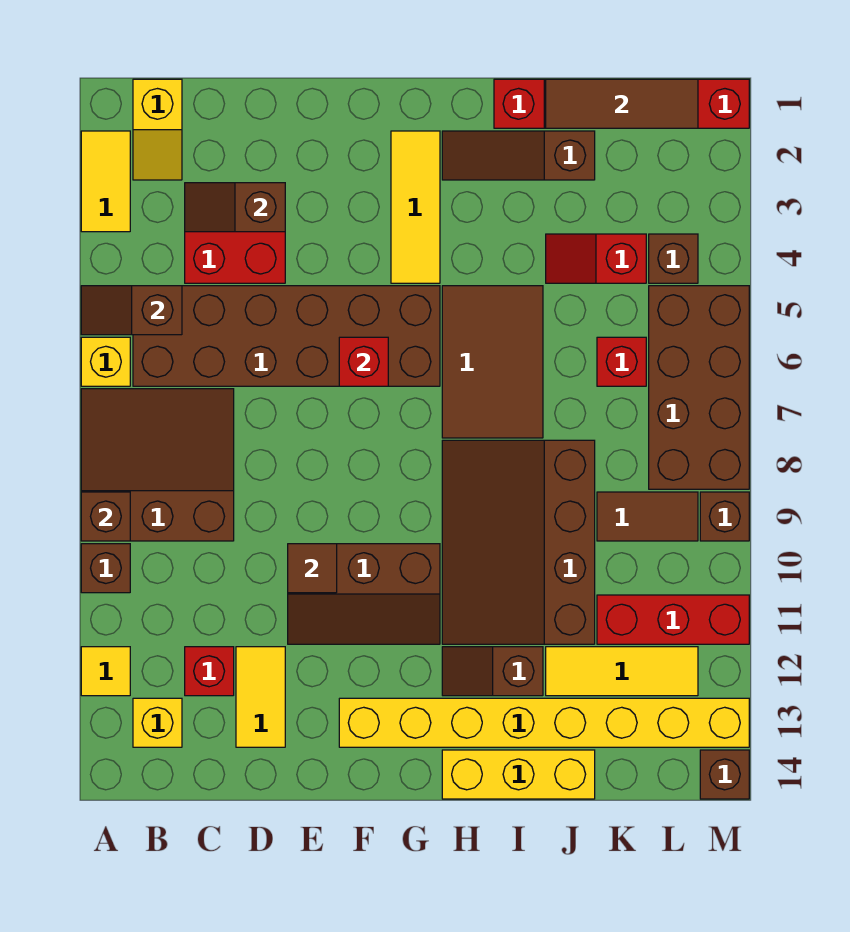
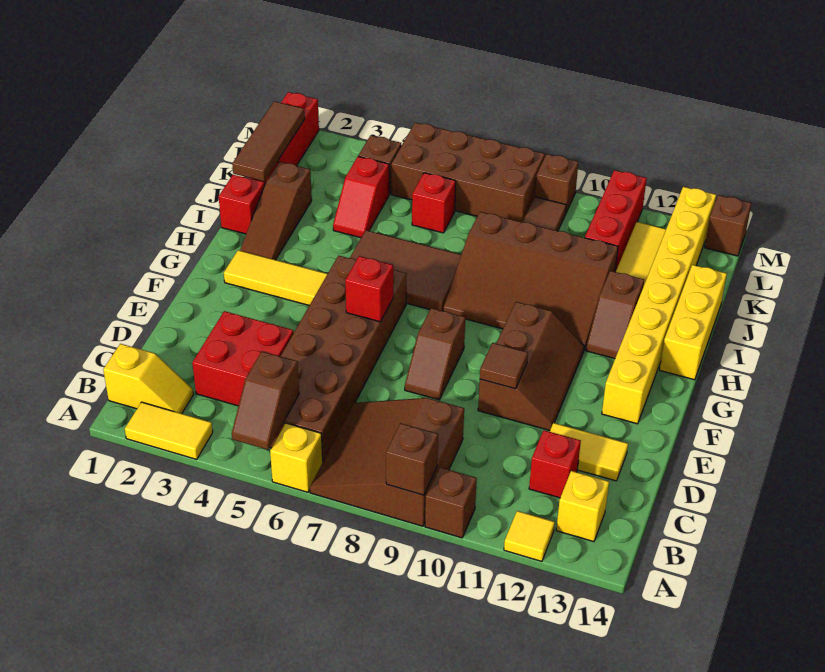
brown slope C3:D3 level 2 top D -> brown slope E8:F8 level 1 top F

